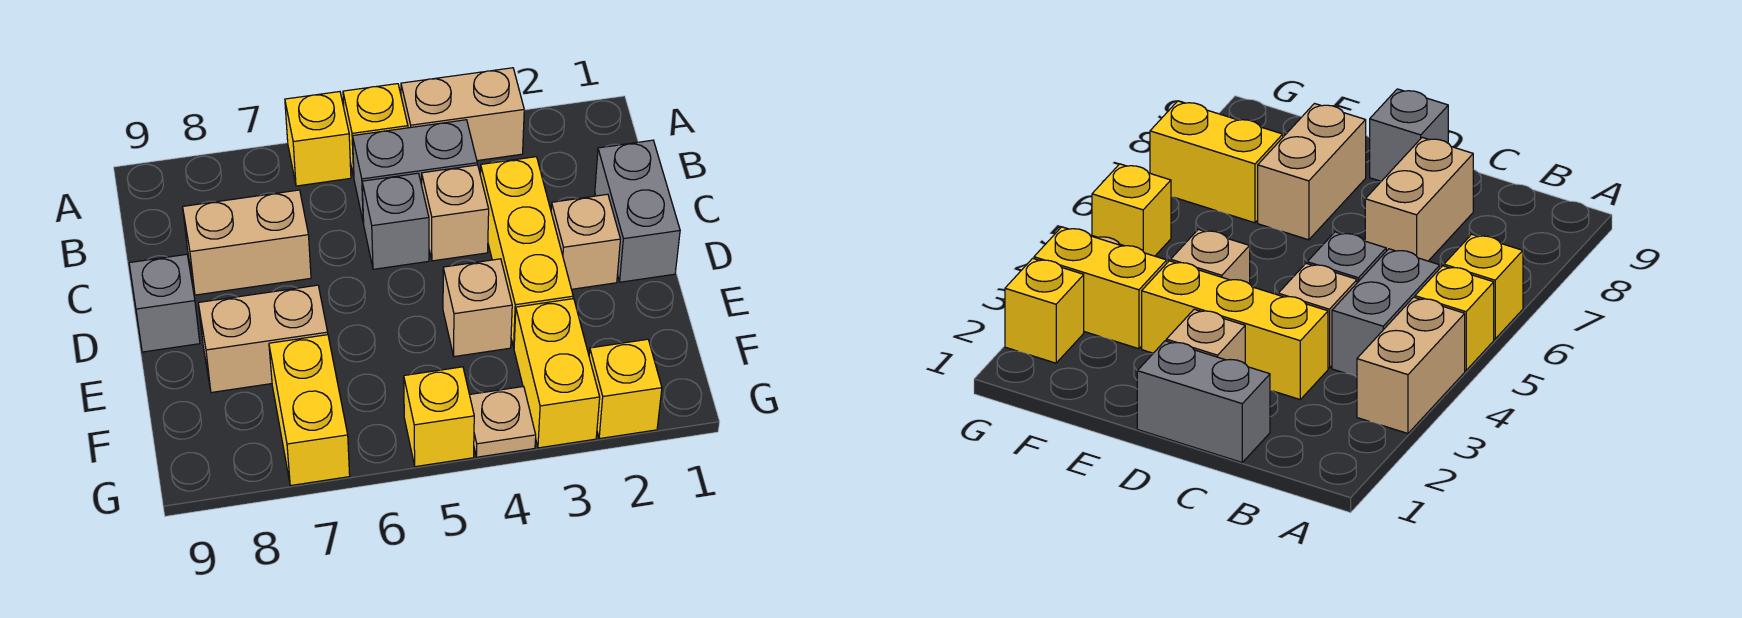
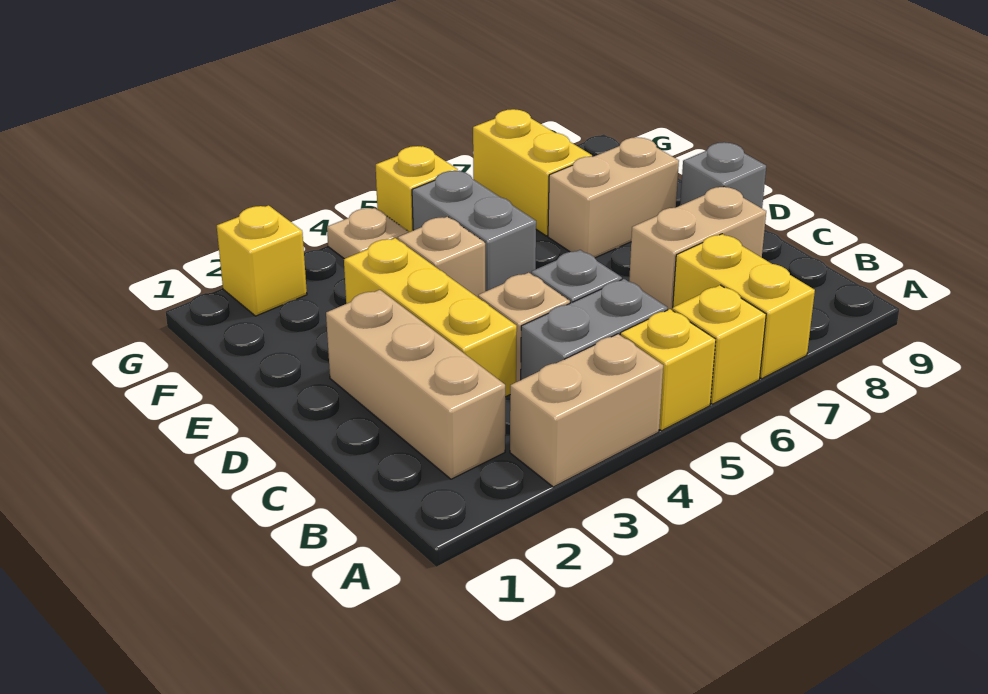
grey brick C1:D1 level 1 -> grey brick E5:F5 level 1
tan brick D2 level 1 -> tan brick B2:D2 level 1
yellow brick F3:G3 level 1 -> yellow brick A7:B7 level 1

